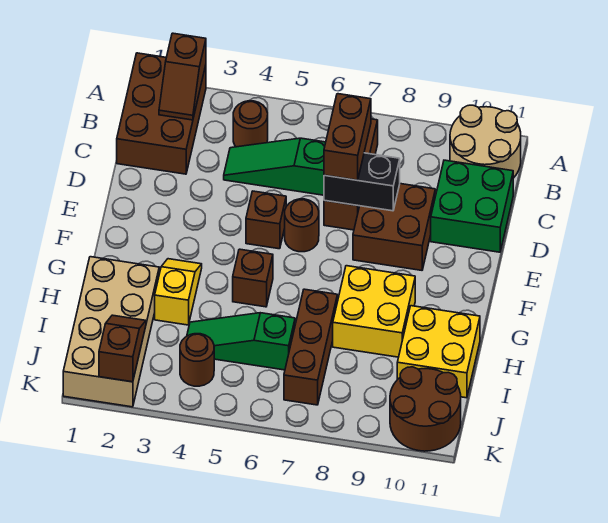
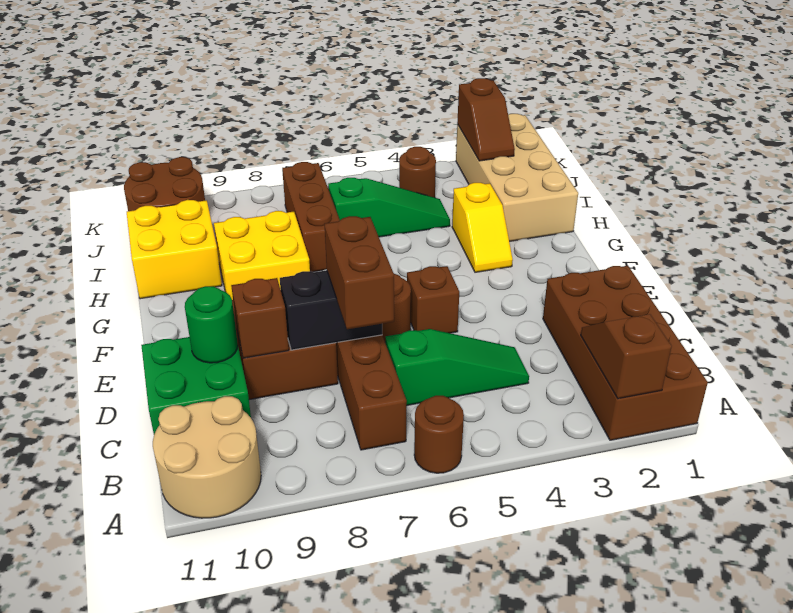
brown brick A1:C2 level 1 -> brown brick A1:D2 level 1
brown round brick B4 level 1 -> brown round brick A6 level 1
none -> green round brick D10 level 2
brown brick G5 level 1 -> brown brick D9 level 2

